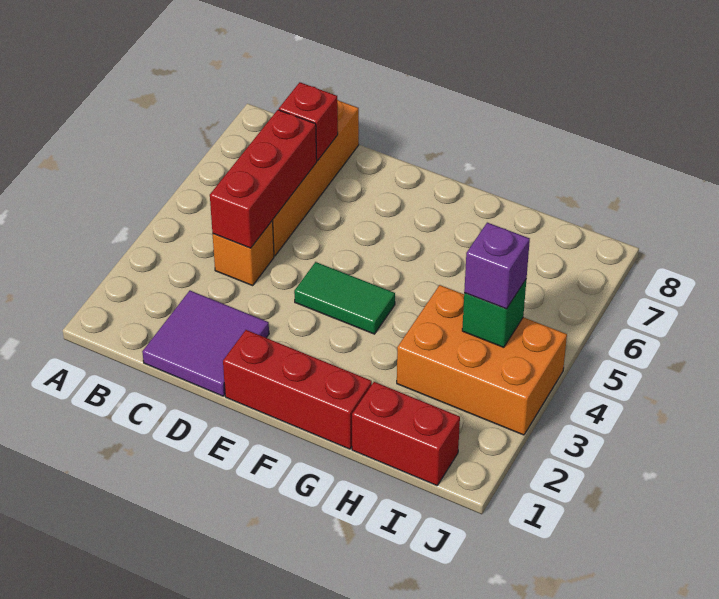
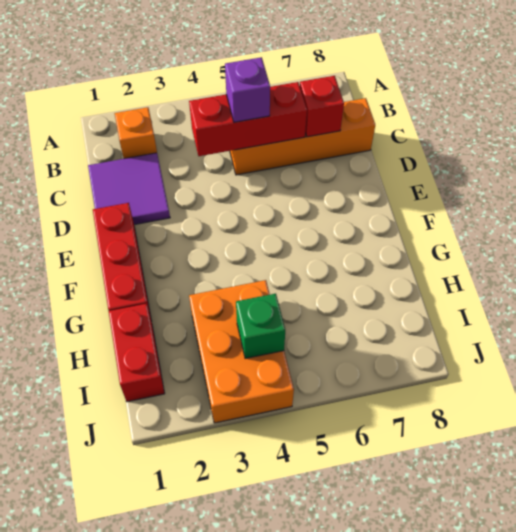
orange brick C4 level 1 -> orange brick B2 level 1
green tile E4:F4 level 1 -> none
purple brick I4 level 3 -> purple brick C5 level 3

